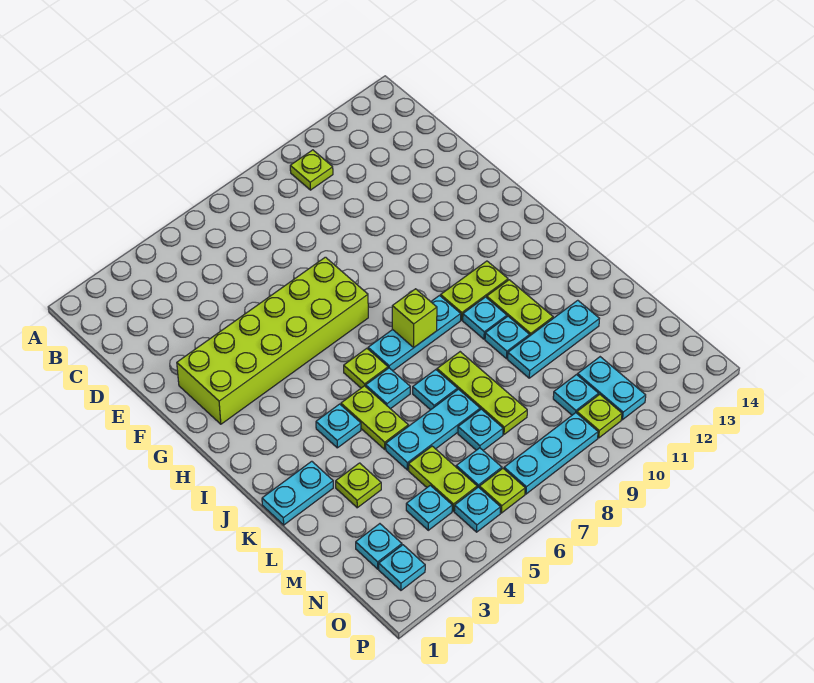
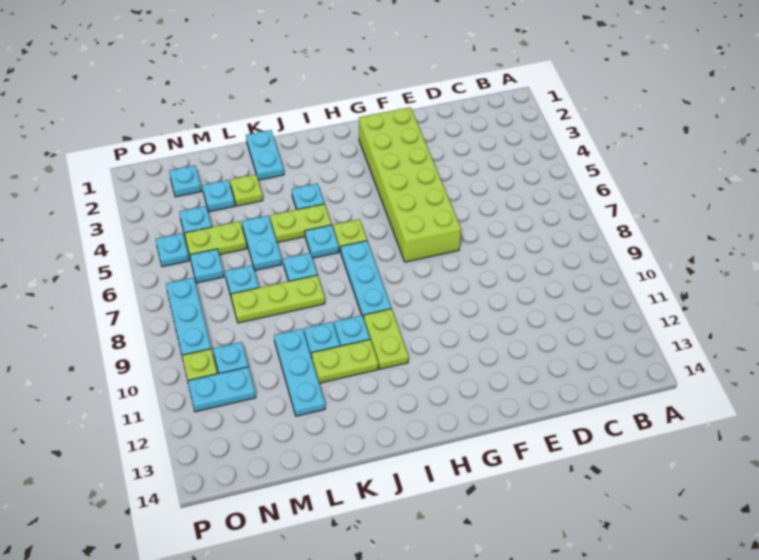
lime plate B10 level 1 -> none
lime brick I8 level 2 -> none
cyan plate L5:L7 level 1 -> cyan plate L5:L6 level 1
cyan plate O2 level 1 -> cyan plate M3 level 1
lime plate O6 level 1 -> none

